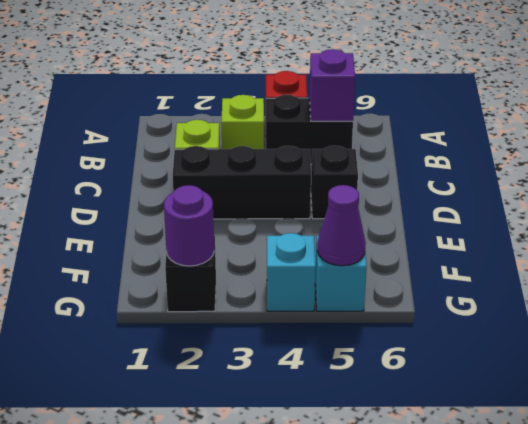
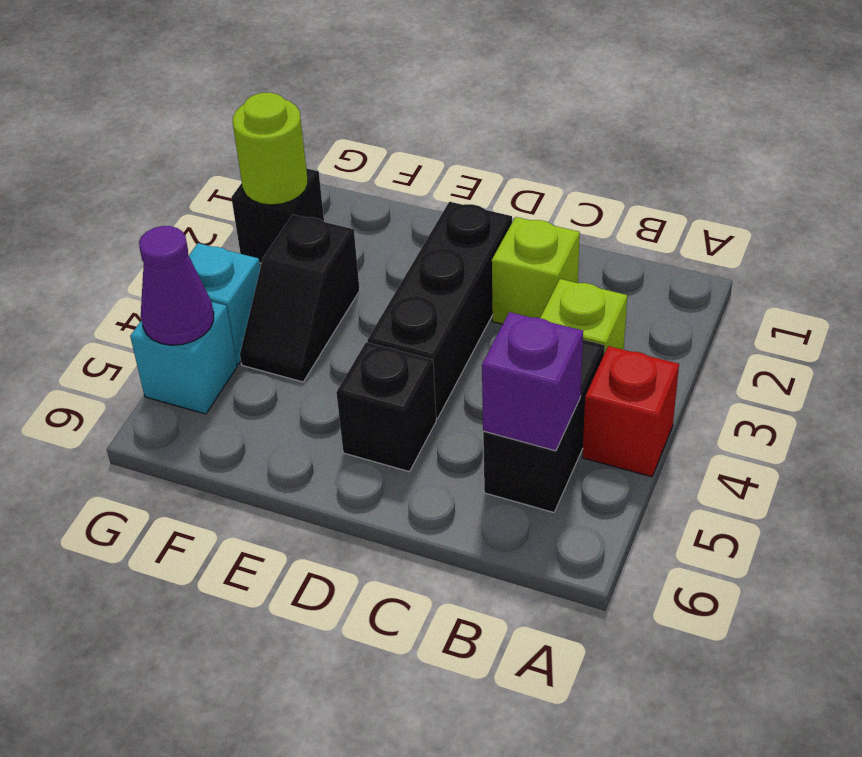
none -> black slope F3:F4 level 1 top 3
purple round brick G2 level 2 -> lime round brick G2 level 2

